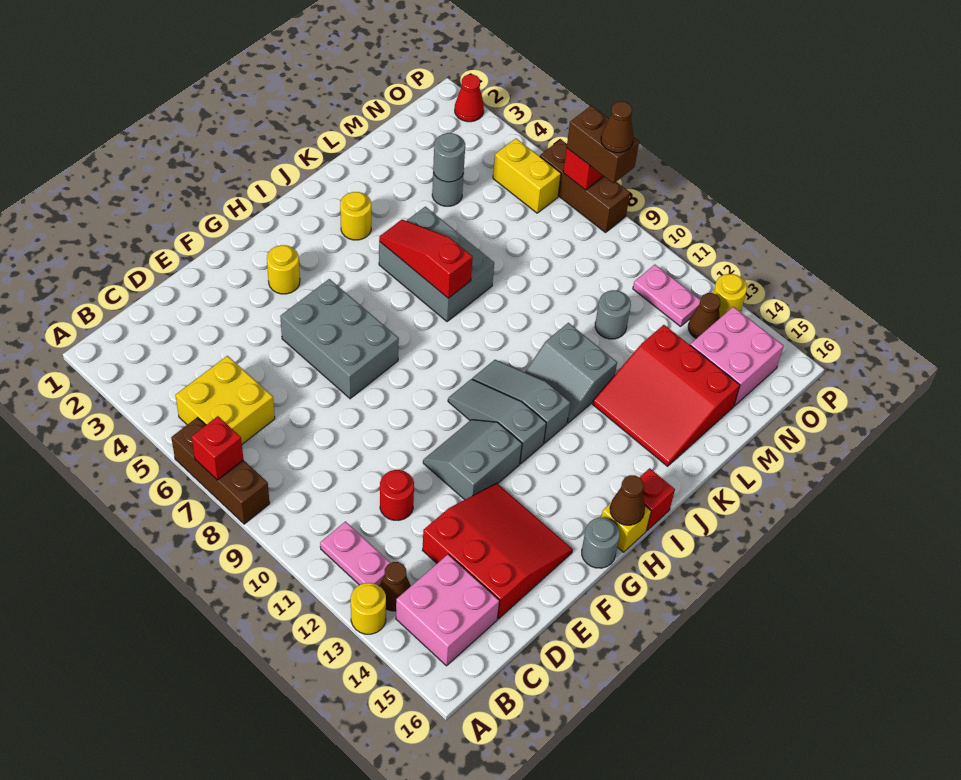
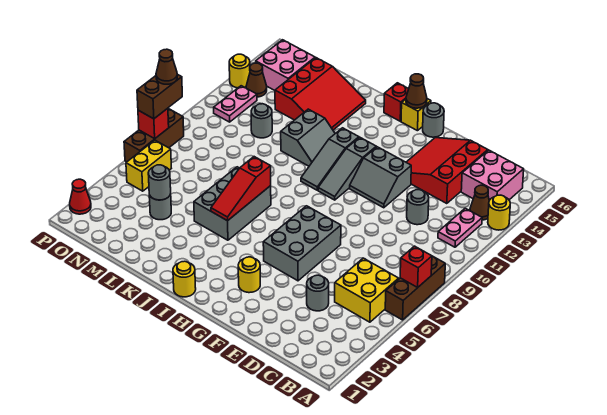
none -> grey round brick D4 level 1
red round brick D11 level 1 -> grey round brick D11 level 1
yellow round brick J3 level 1 -> yellow round brick I1 level 1

